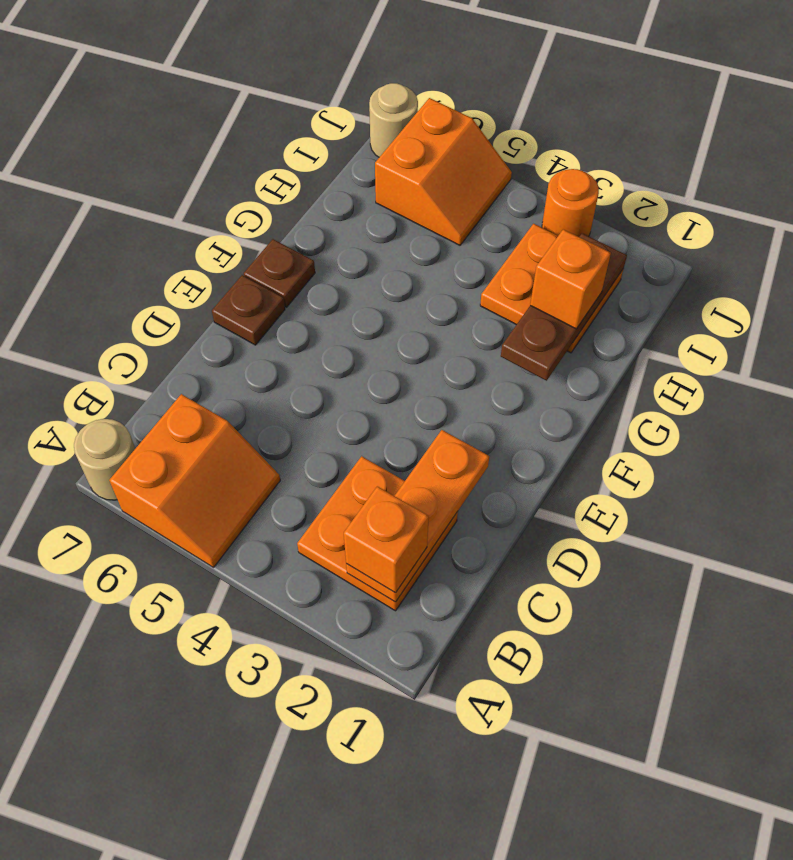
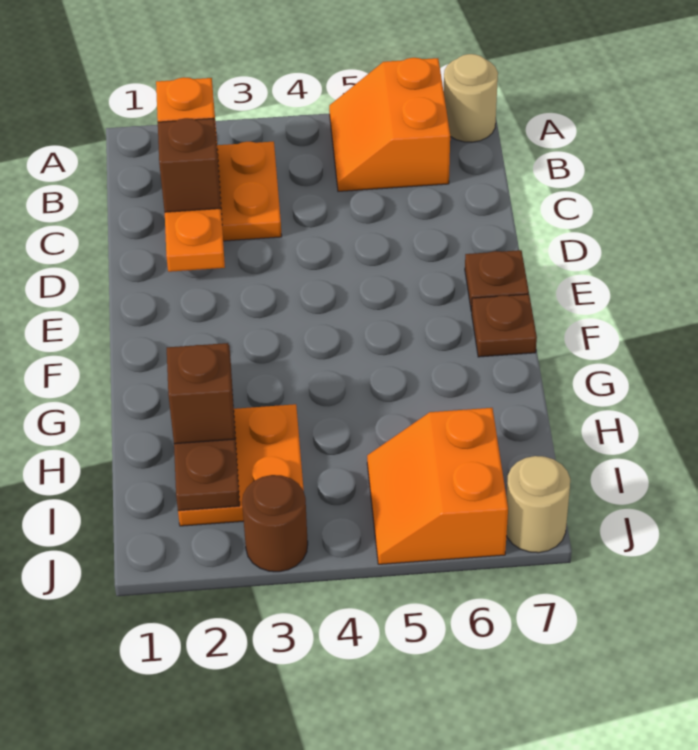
none -> brown brick C2 level 3
orange brick H2 level 3 -> brown brick H2 level 3
orange round brick J3 level 1 -> brown round brick J3 level 1

